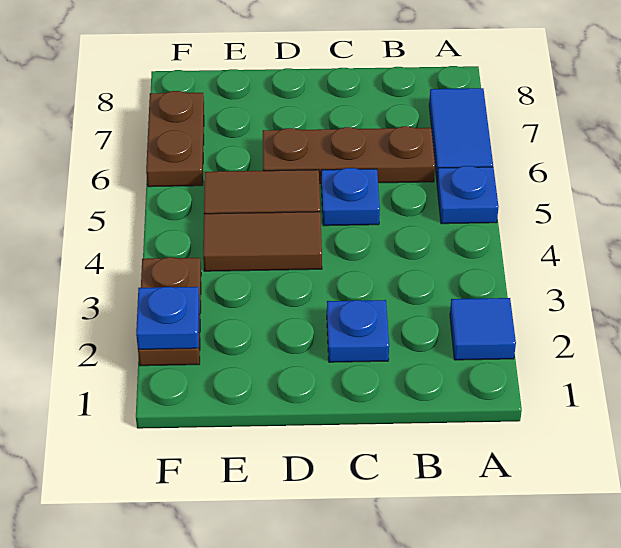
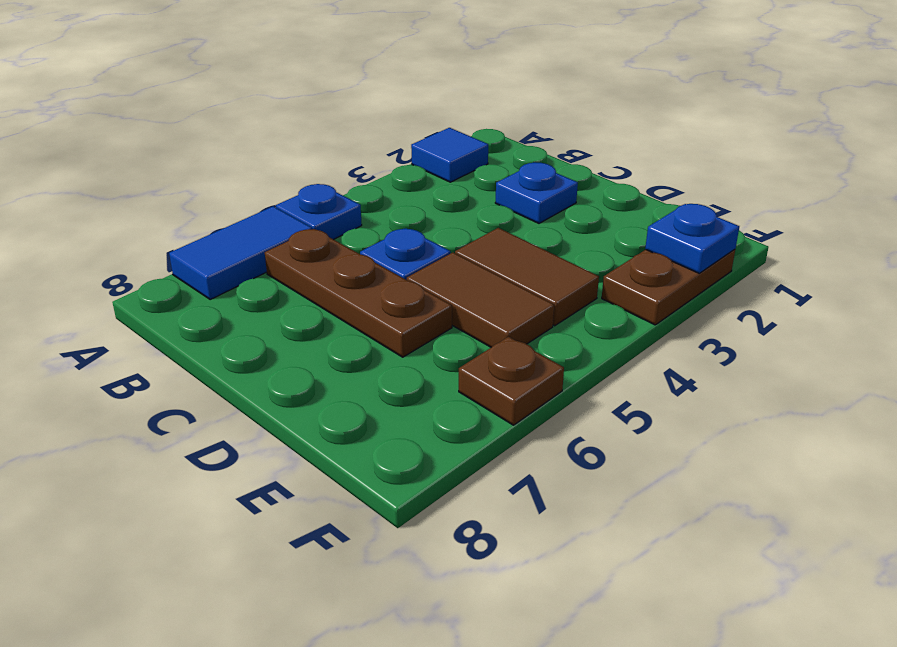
brown plate F6:F7 level 1 -> brown plate F6 level 1

